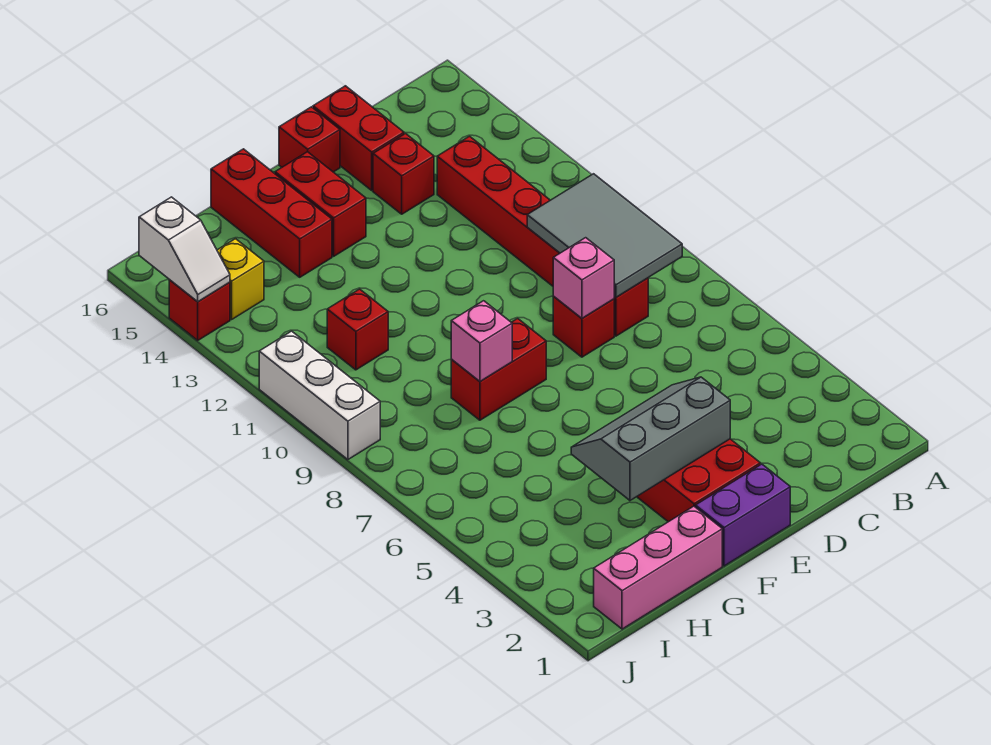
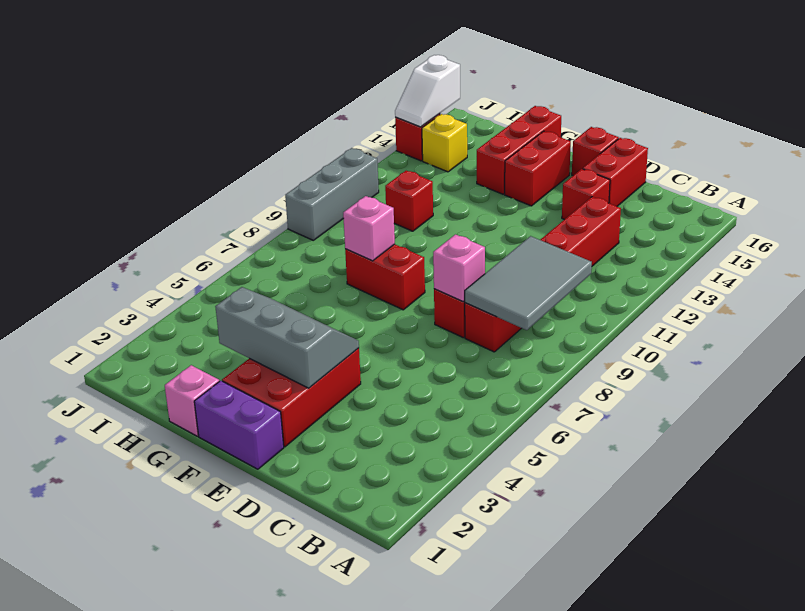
pink brick G1:I1 level 1 -> pink brick G1 level 1
white brick J9:J11 level 1 -> grey brick J9:J11 level 1

